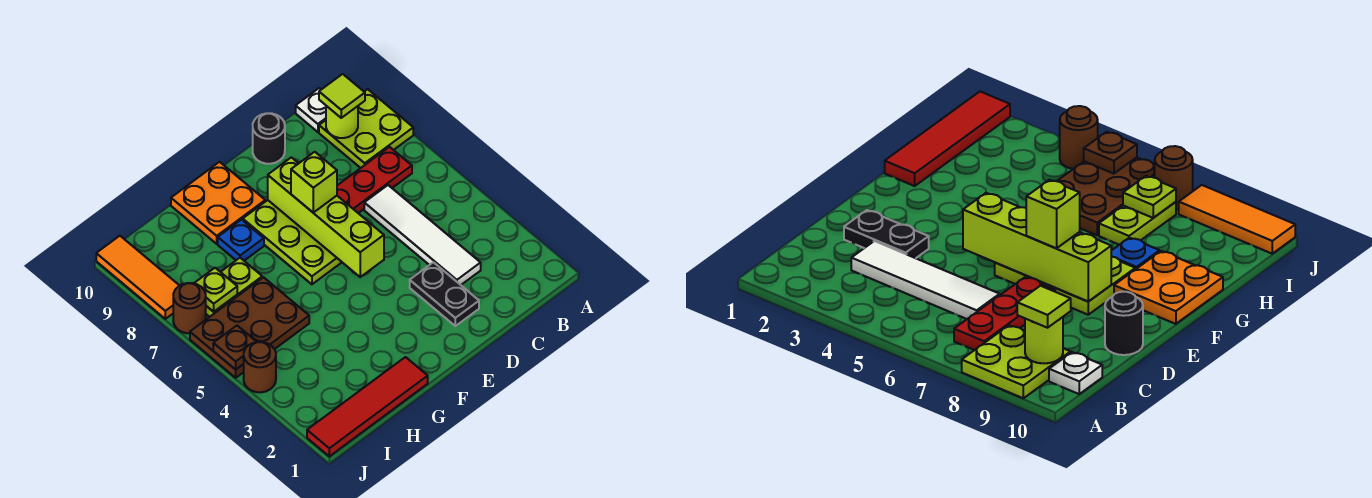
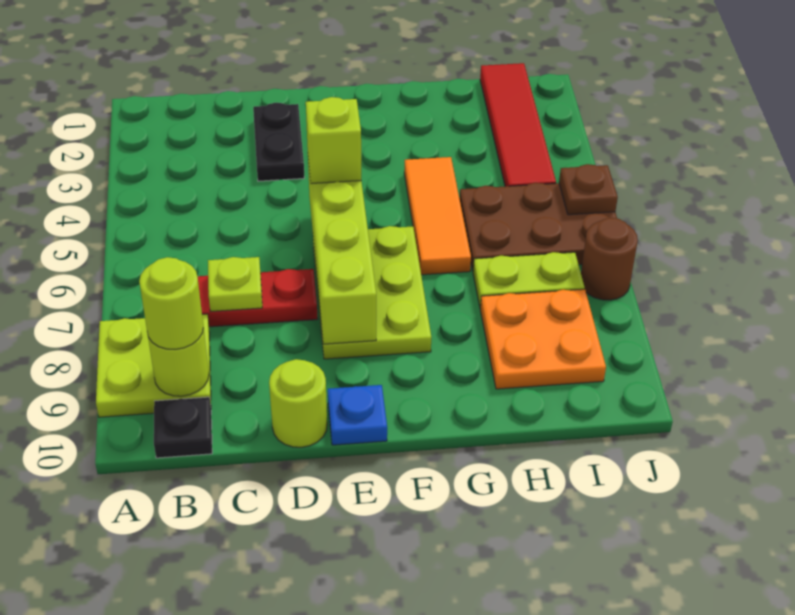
lime tile B9 level 3 -> lime round brick B9 level 3
white plate B10 level 1 -> black plate B10 level 1
white tile C3:C6 level 1 -> none
black round brick D10 level 1 -> lime round brick D10 level 1
lime brick E7 level 3 -> lime brick E5 level 3
orange plate F9:G10 level 1 -> orange plate H8:I9 level 1
red tile G1:J1 level 1 -> red tile I1:I4 level 1
blue plate G8 level 1 -> blue plate E10 level 1
lime plate I7 level 2 -> lime plate C7 level 2
brown round brick J4 level 1 -> none
orange tile J8:J10 level 1 -> orange tile G4:G6 level 1

